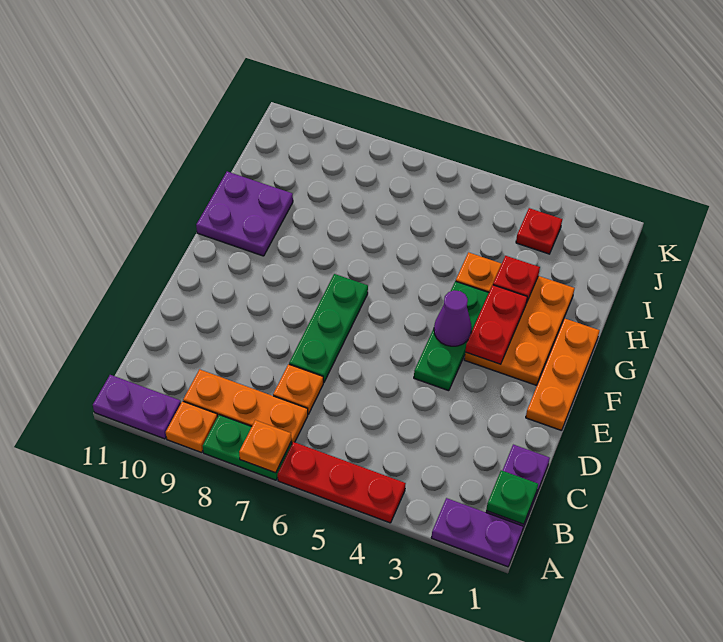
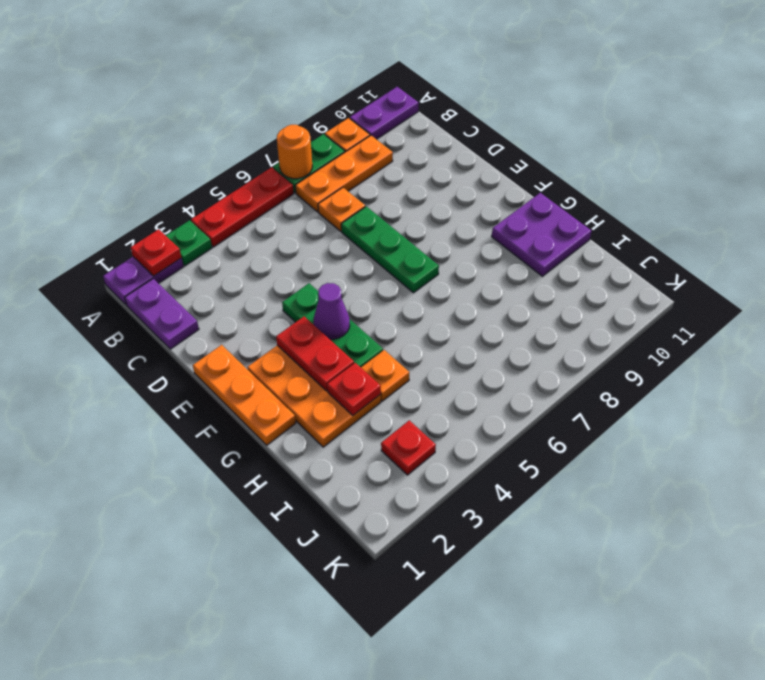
none -> red plate A2 level 2
orange plate A7 level 2 -> orange round brick A7 level 2
green plate B1 level 2 -> green plate A3 level 1

